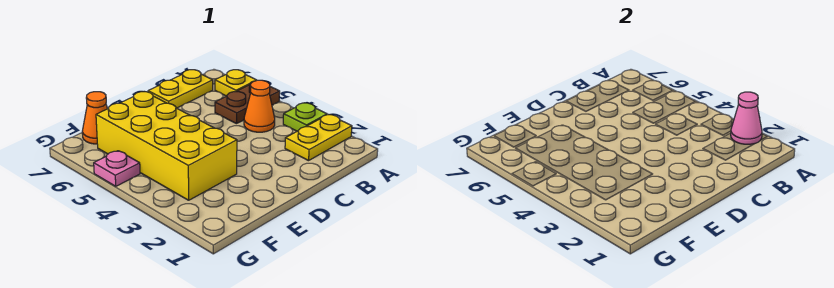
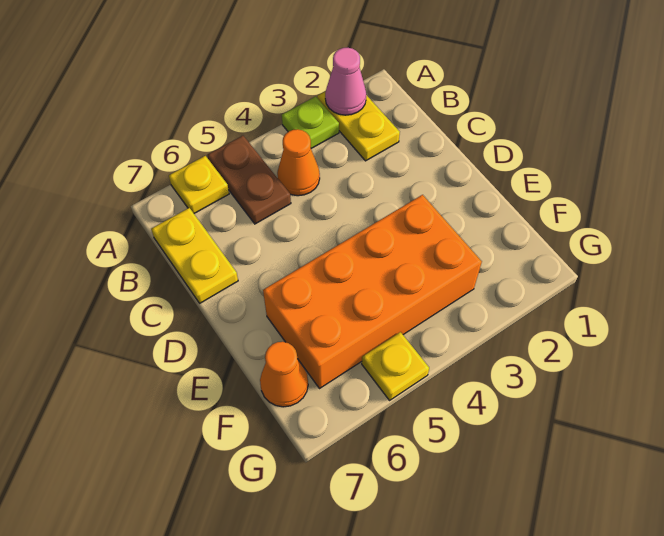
yellow brick E3:F6 level 1 -> orange brick E3:F6 level 1
pink plate G5 level 1 -> yellow plate G5 level 1

